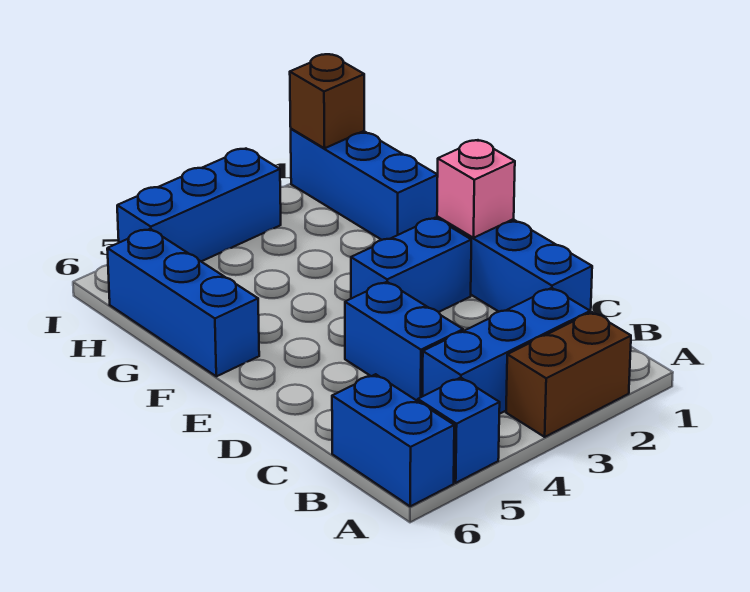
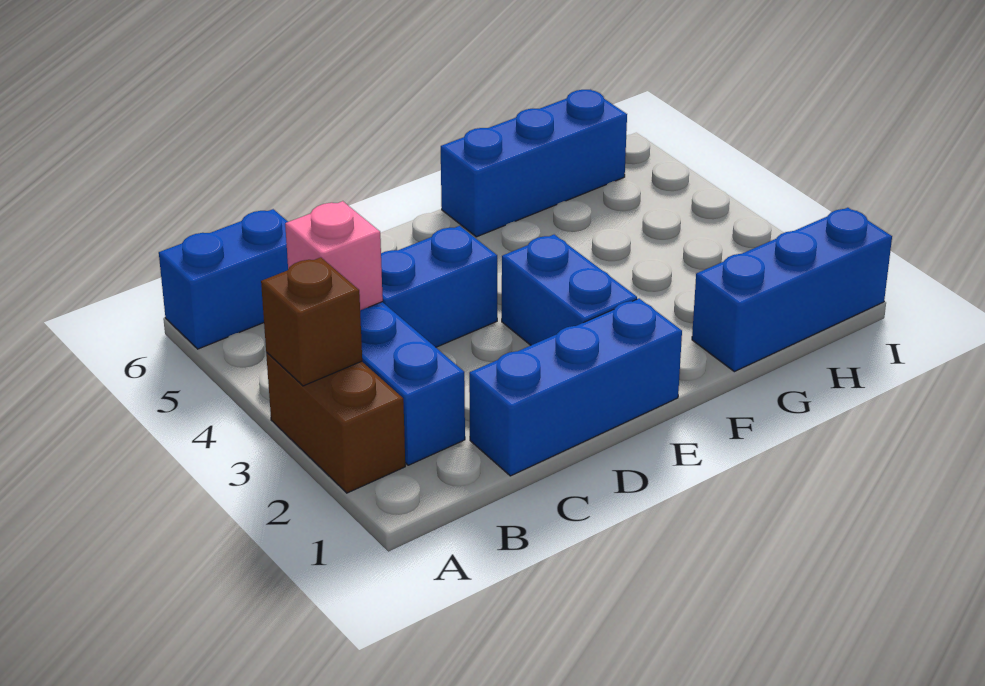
blue brick A5 level 1 -> none
pink brick E1 level 2 -> pink brick B4 level 2
brown brick I1 level 2 -> brown brick A3 level 2
blue brick I3:I5 level 1 -> none

